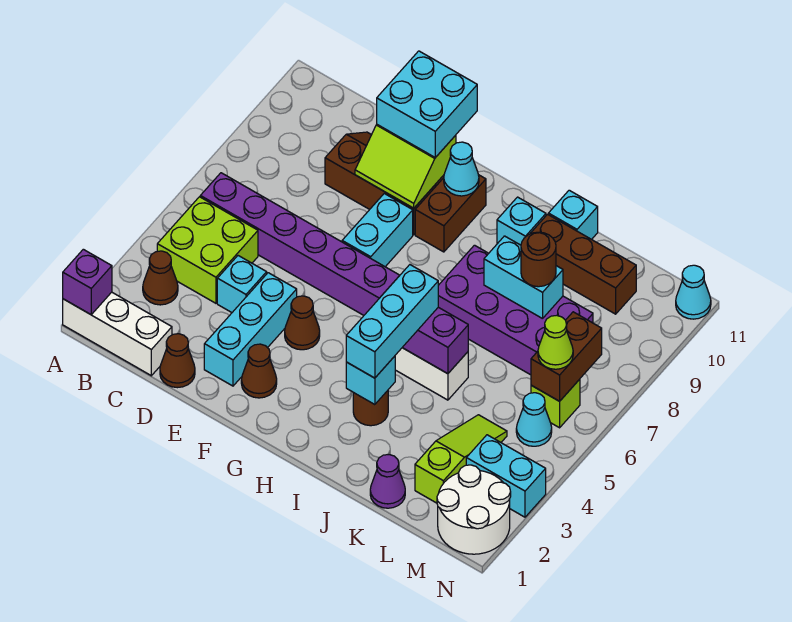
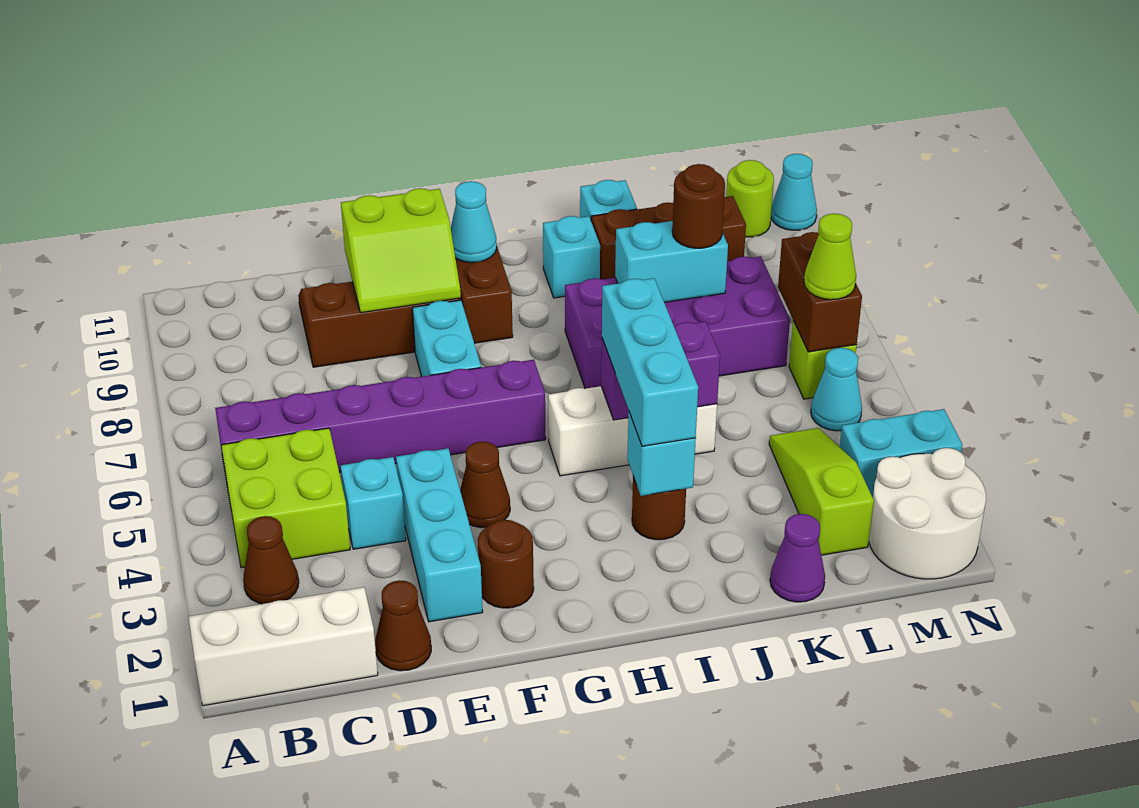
purple brick A1 level 2 -> none
cyan brick E10:F11 level 3 -> none
brown cone F2 level 1 -> brown round brick F2 level 1
none -> lime round brick M11 level 1

